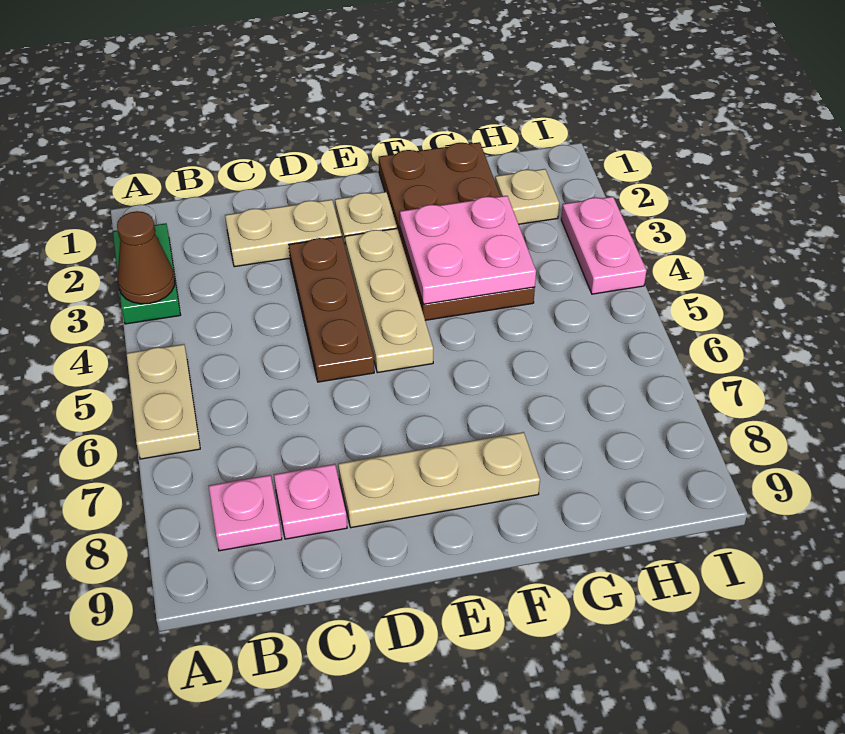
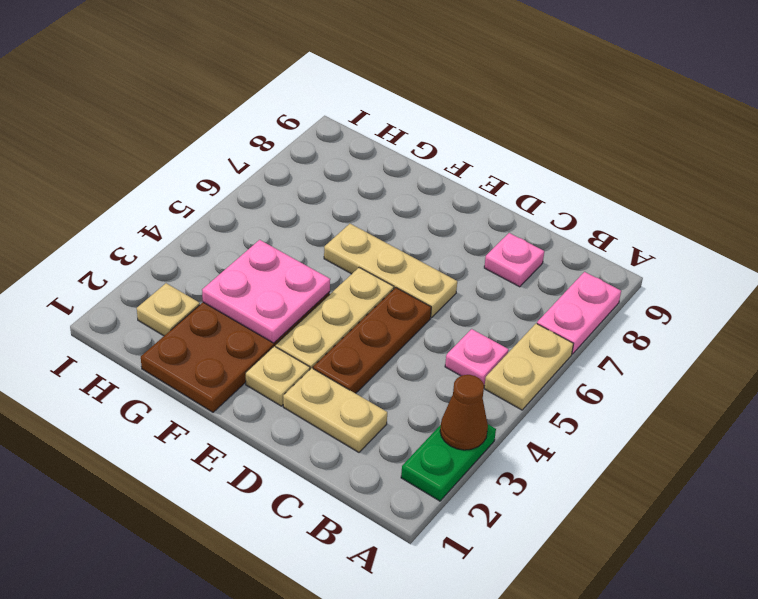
pink plate B8 level 1 -> pink plate B5 level 1
tan plate D8:F8 level 1 -> tan plate D6:F6 level 1
pink plate I3:I4 level 1 -> pink plate A7:A8 level 1

